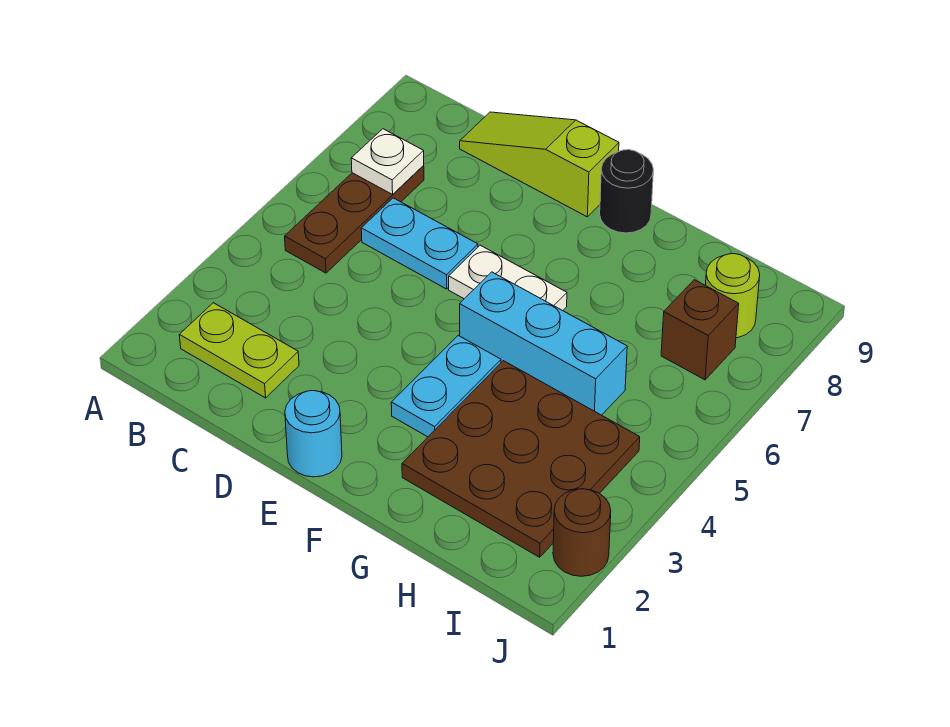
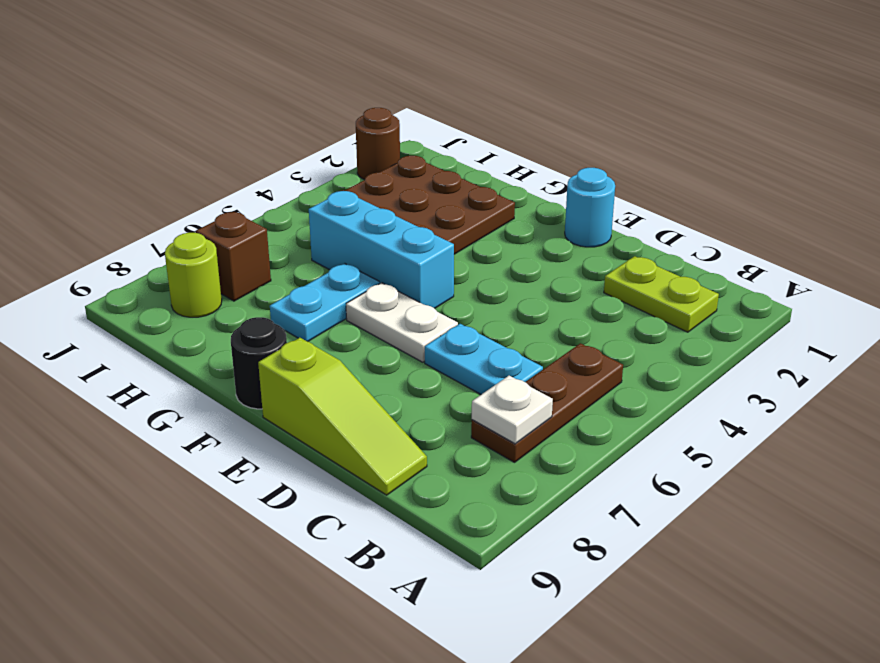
cyan plate F3:F4 level 1 -> cyan plate G6:G7 level 1

